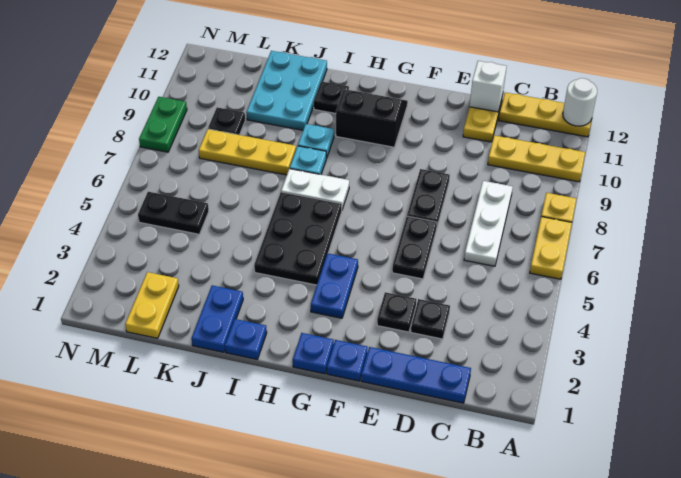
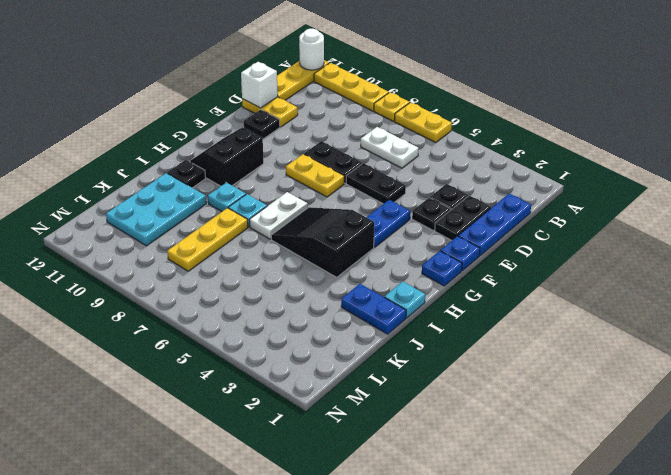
yellow plate A10:C10 level 1 -> yellow plate A9:A11 level 1
white plate C6:C8 level 1 -> white plate C6:C7 level 1
blue plate G3:G4 level 1 -> blue plate F4:G4 level 1
black plate H4:I6 level 1 -> black slope H4:I6 level 1 top 4
blue plate I1 level 1 -> cyan plate I1 level 1
cyan plate J10:K12 level 1 -> cyan plate J10:L11 level 1
yellow plate L1:L2 level 1 -> yellow plate F7:F8 level 1
black plate L5:M5 level 1 -> black plate D2:E2 level 1
black plate L9 level 1 -> black plate E11 level 1
green plate N8:N9 level 1 -> none

